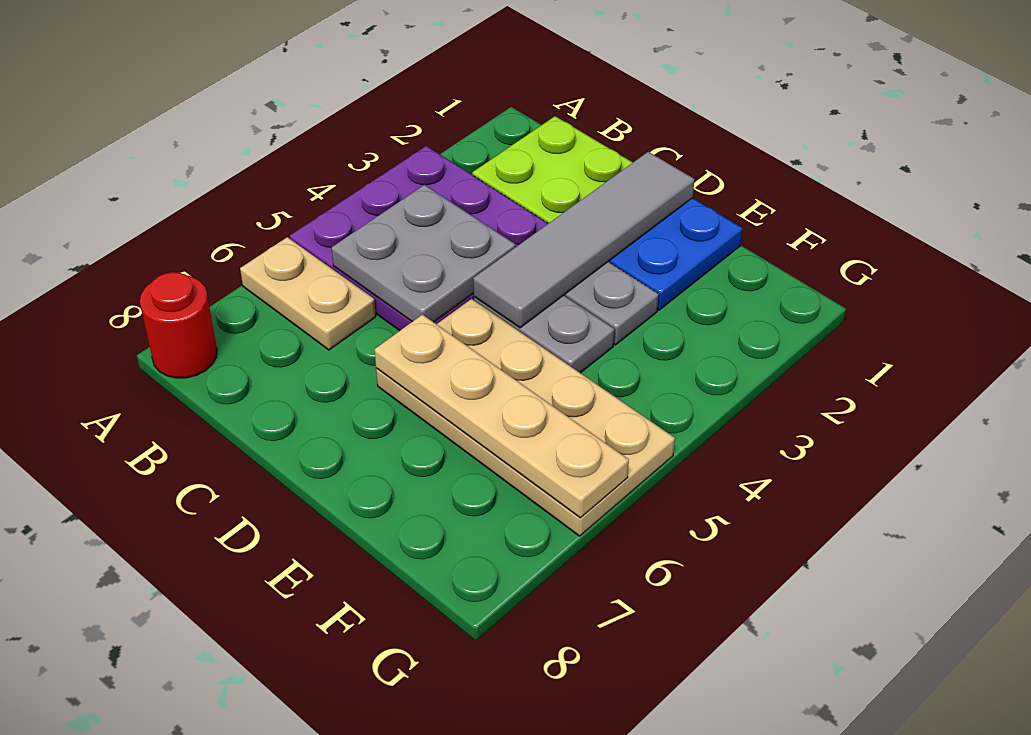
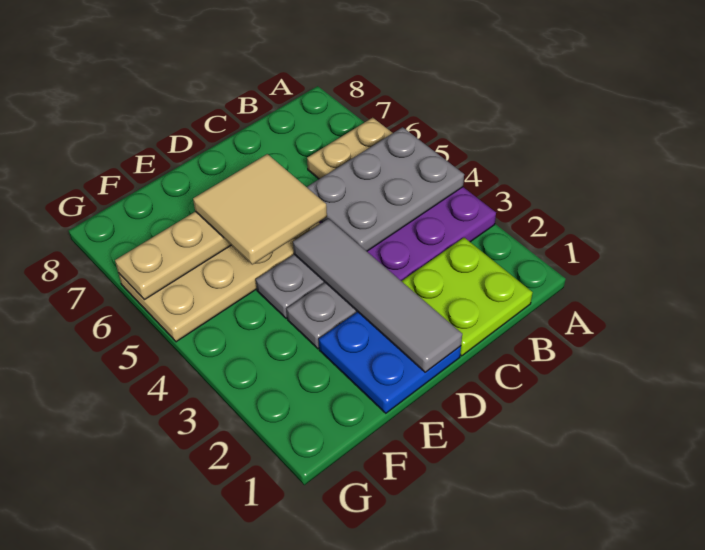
red round brick A8 level 1 -> none
grey plate B4:C5 level 2 -> grey plate A4:C5 level 2
none -> tan tile D5:E6 level 3

